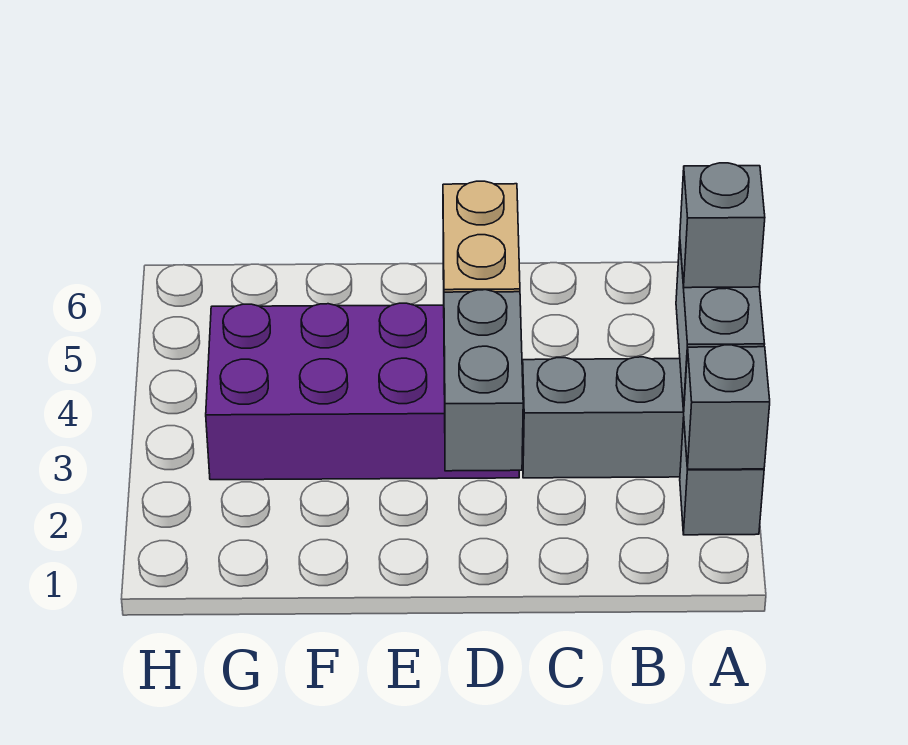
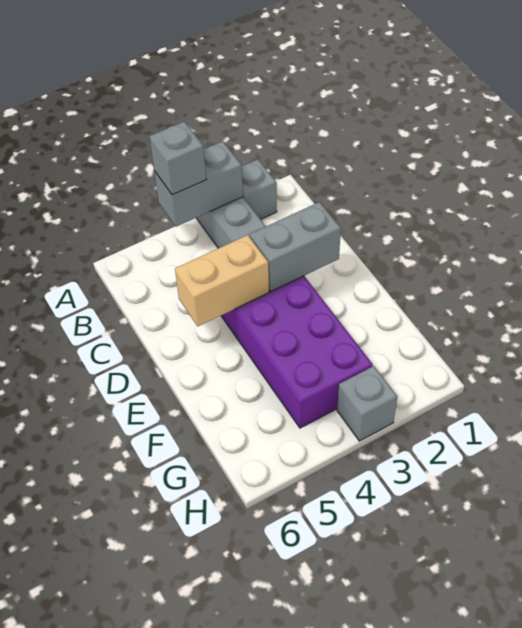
grey brick A2 level 2 -> grey brick H3 level 1

